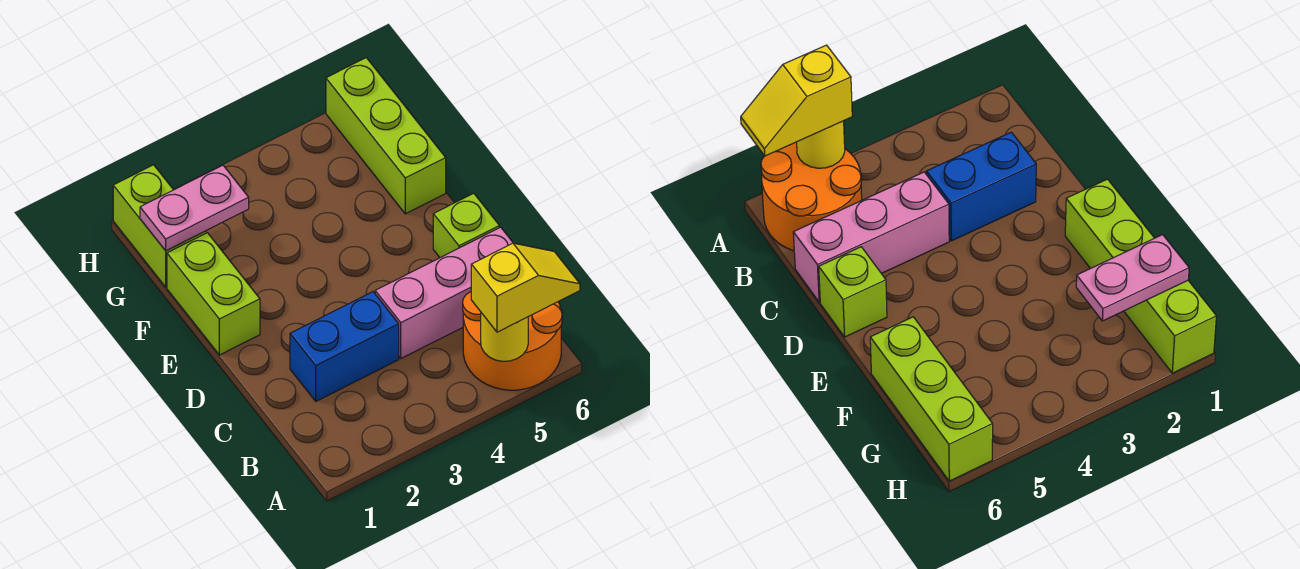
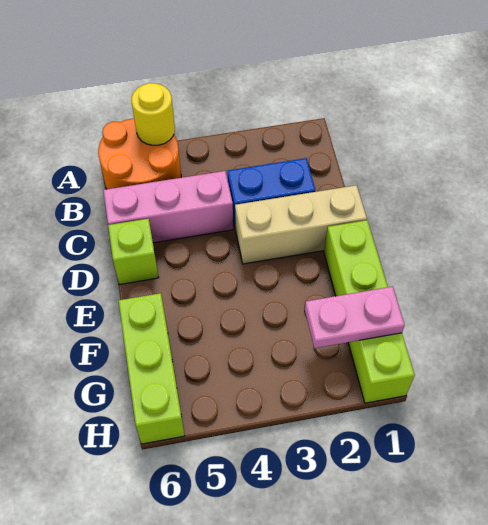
yellow slope A5:A6 level 3 top 5 -> none
none -> tan brick D1:D3 level 1

